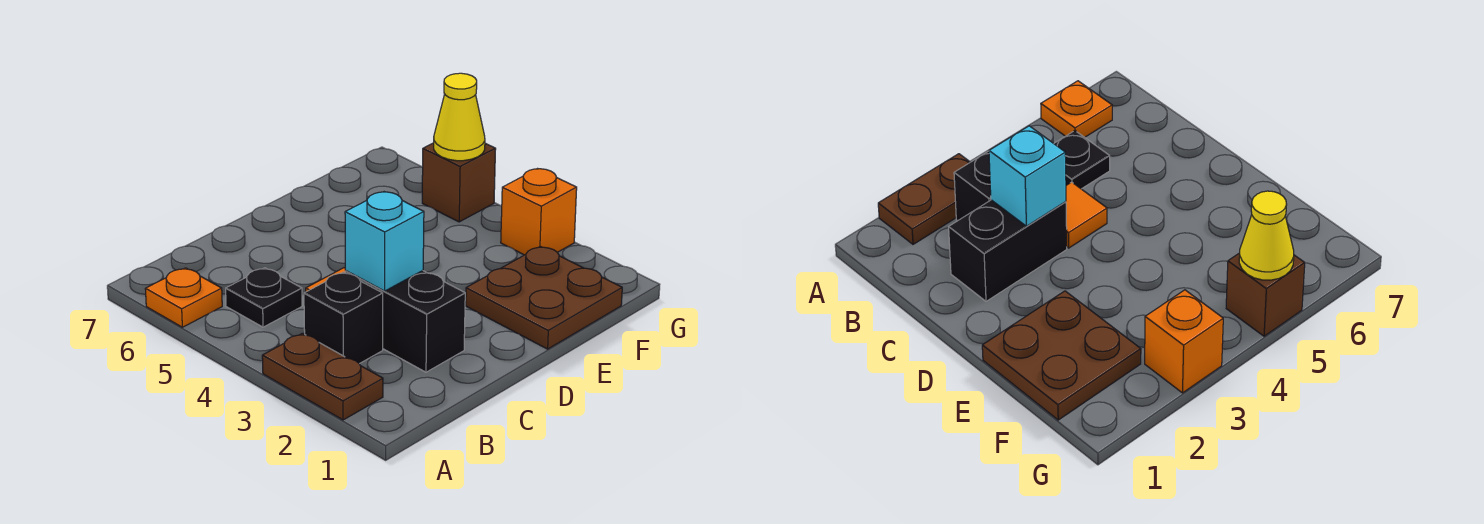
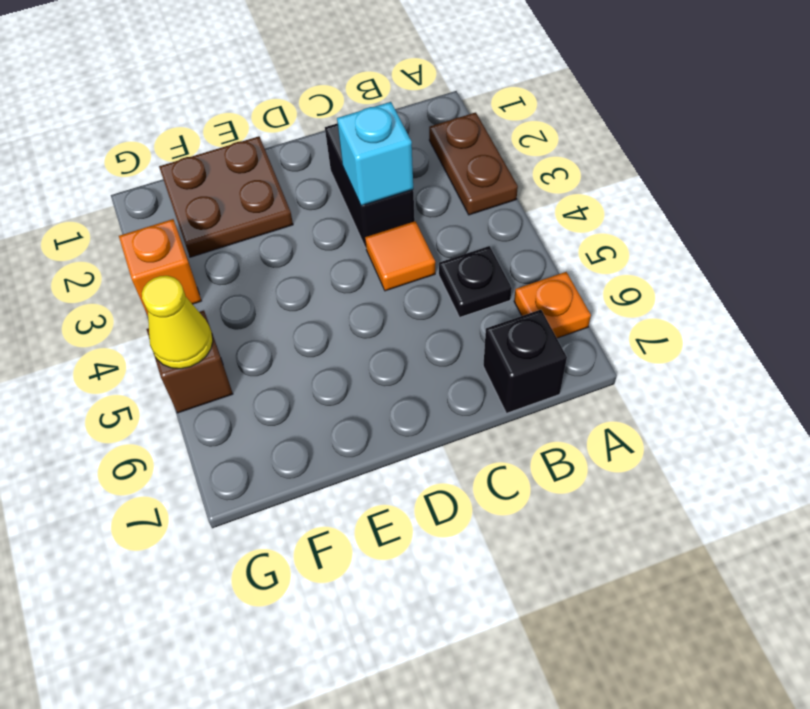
black brick B3 level 1 -> black brick B7 level 1

